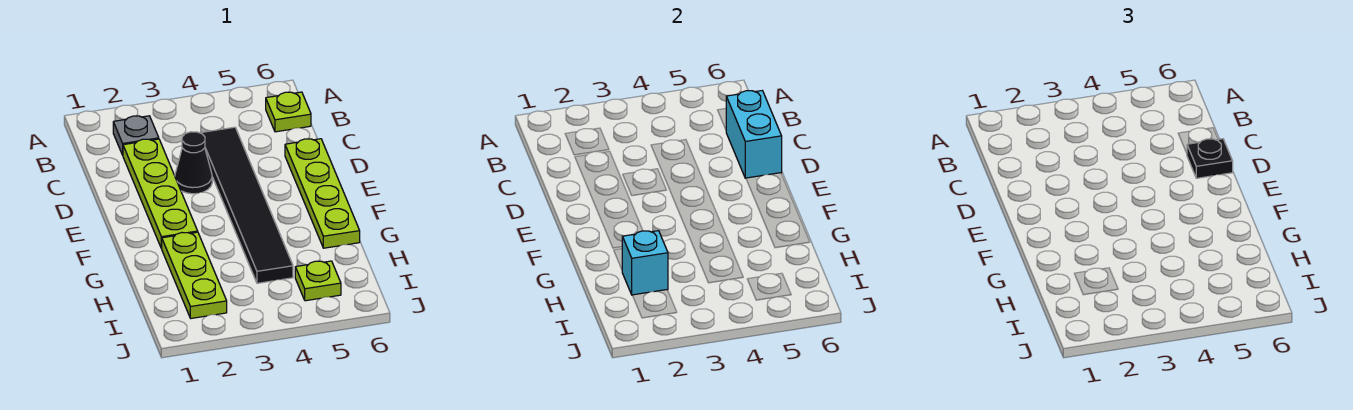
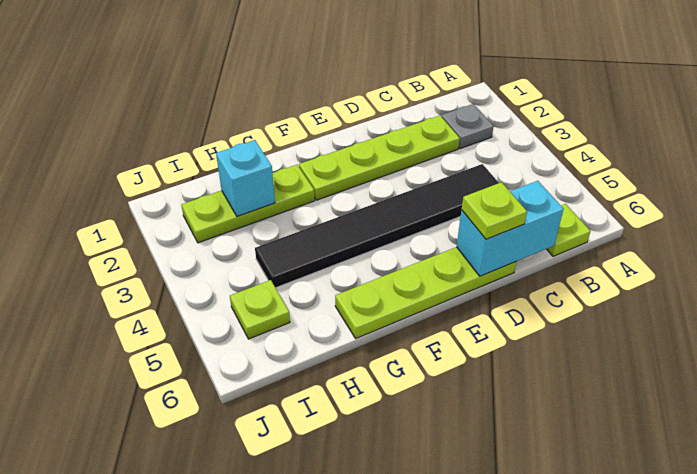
black cone D3 level 1 -> none
black plate D6 level 3 -> lime plate D6 level 3

